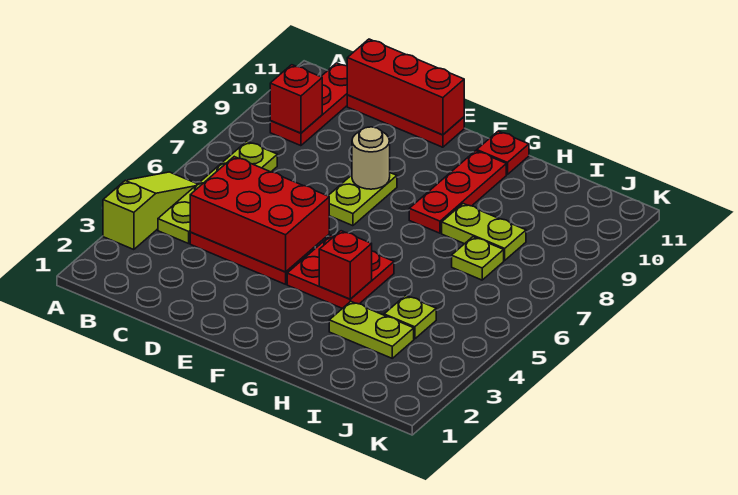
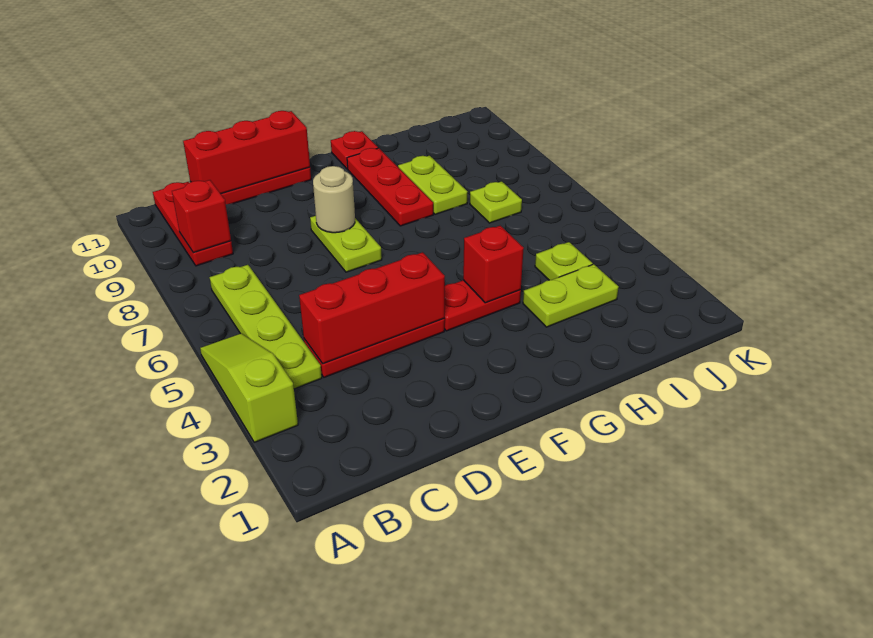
red brick C4:E5 level 2 -> red brick C4:E4 level 2
red plate F4:G5 level 1 -> red plate F4:G4 level 1
lime plate H8:I8 level 1 -> lime plate H8:H9 level 1

